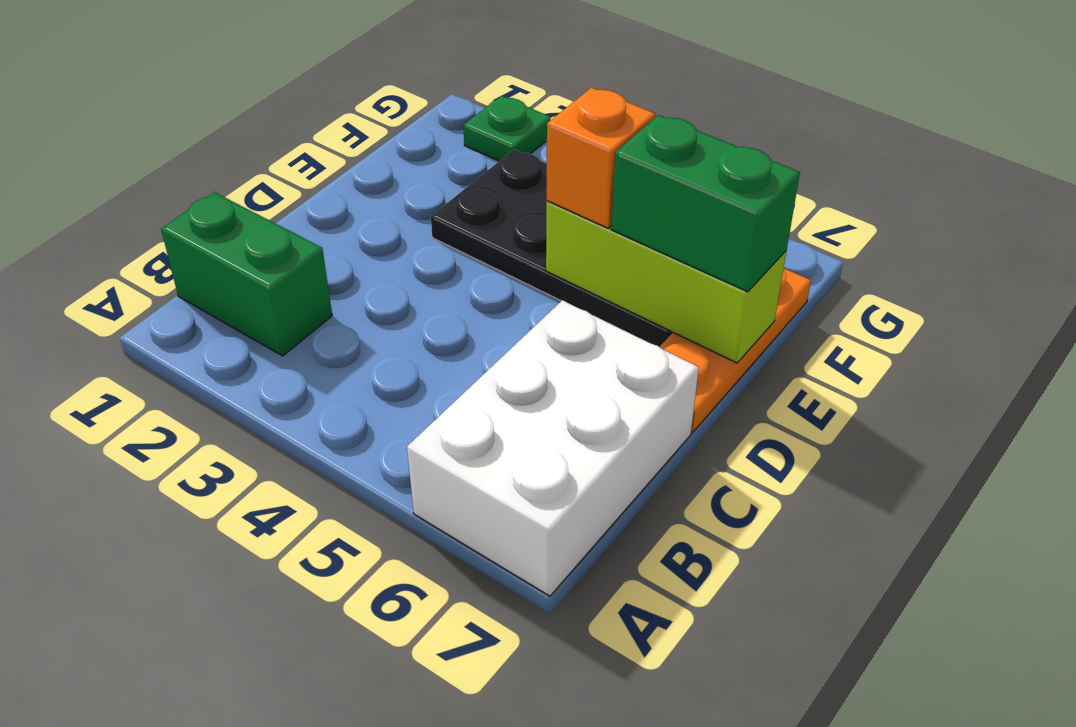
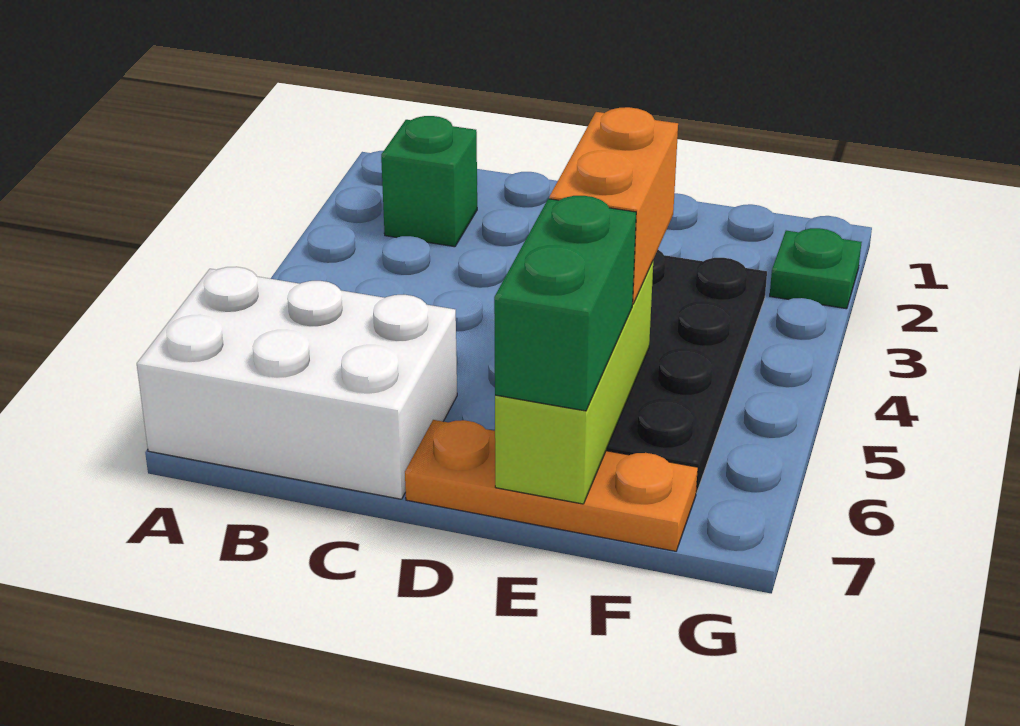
green brick B1:B2 level 1 -> green brick B2 level 1
orange brick E5 level 3 -> orange brick E4:E5 level 3

